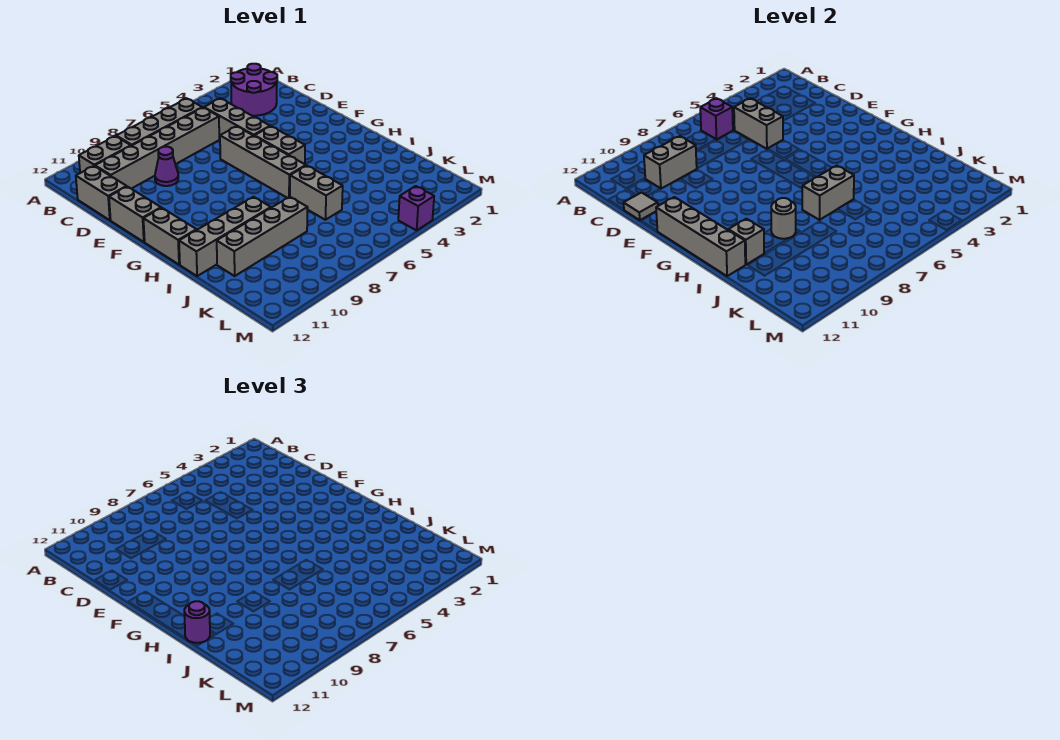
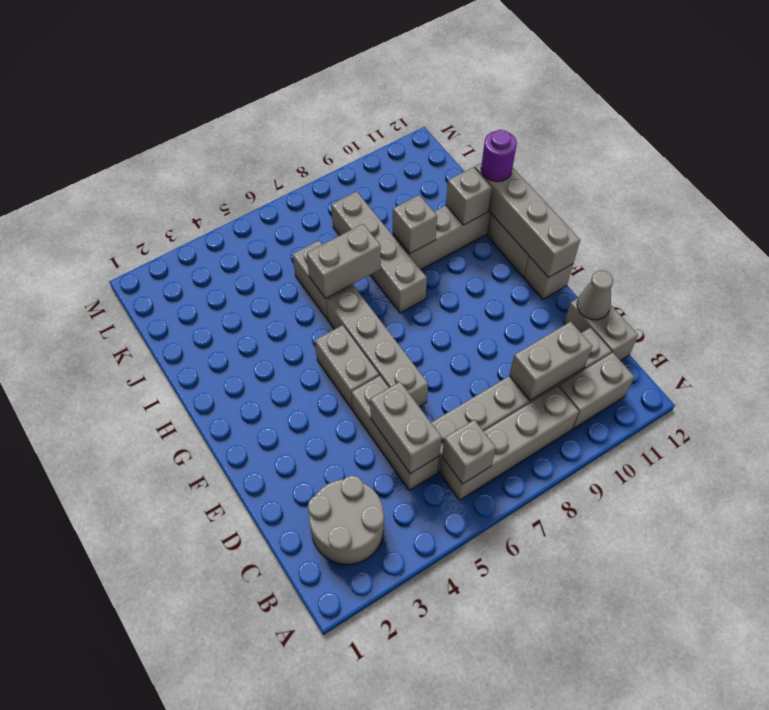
purple round brick B2:C3 level 1 -> grey round brick B2:C3 level 1
purple brick B6 level 2 -> grey brick B6 level 2
purple cone D9 level 1 -> none
grey tile D12 level 2 -> grey cone D12 level 2
grey brick E12:F12 level 1 -> grey brick F12 level 1
grey round brick I9 level 2 -> grey brick I9 level 2
grey brick J8:J11 level 1 -> grey brick H8:K8 level 1
purple brick M4 level 1 -> none

